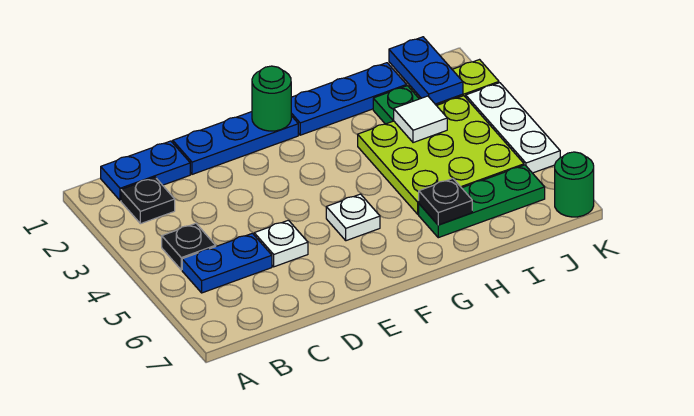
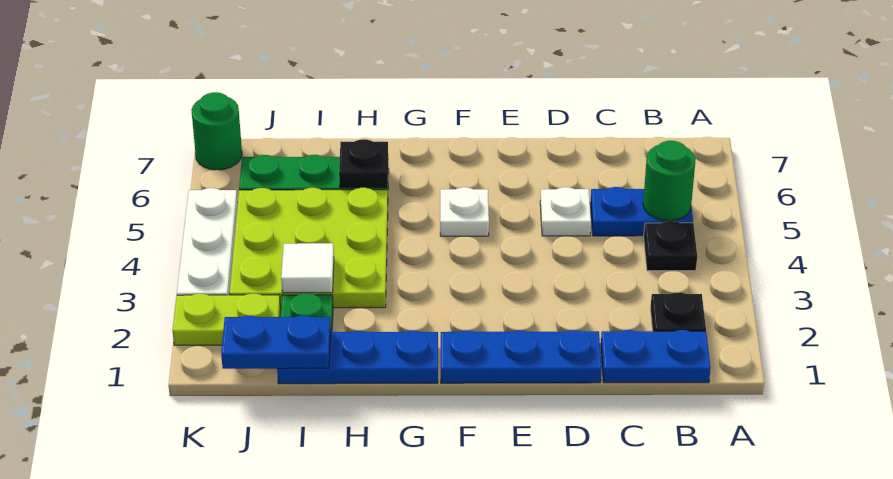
green round brick F1 level 2 -> green round brick B5 level 2
blue plate J1:J2 level 2 -> blue plate I1:J1 level 2

